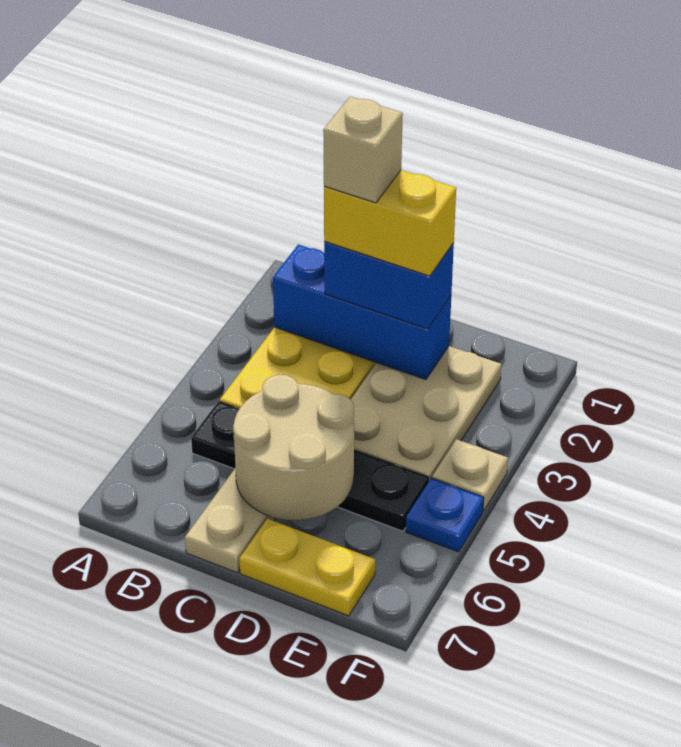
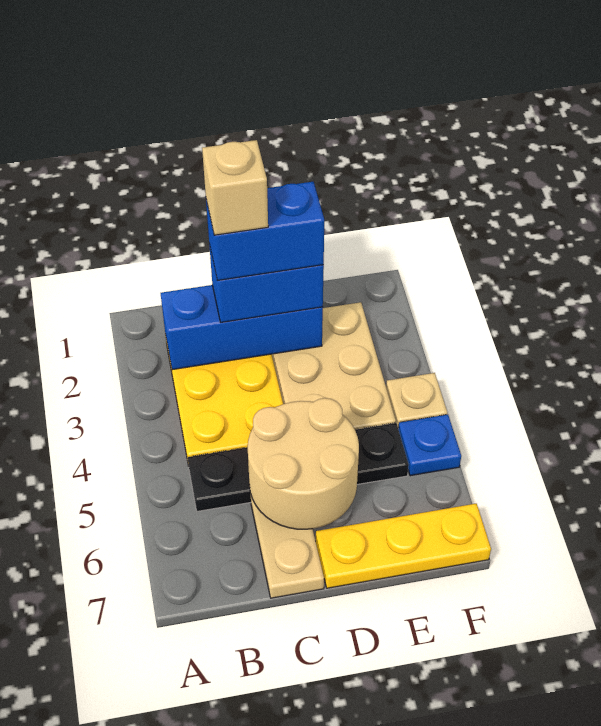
yellow brick C2:D2 level 4 -> blue brick C2:D2 level 4
yellow plate D7:E7 level 1 -> yellow plate D7:F7 level 1

